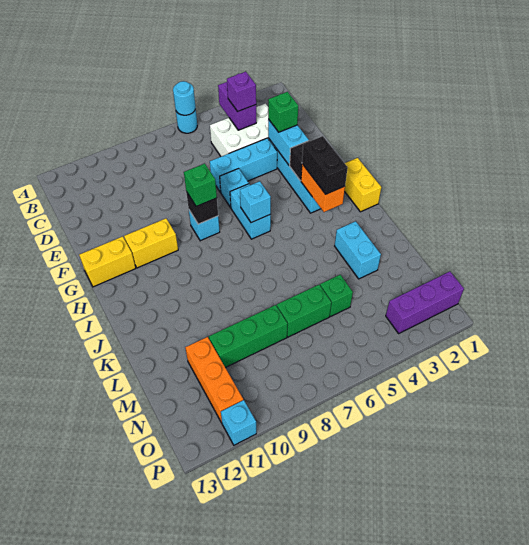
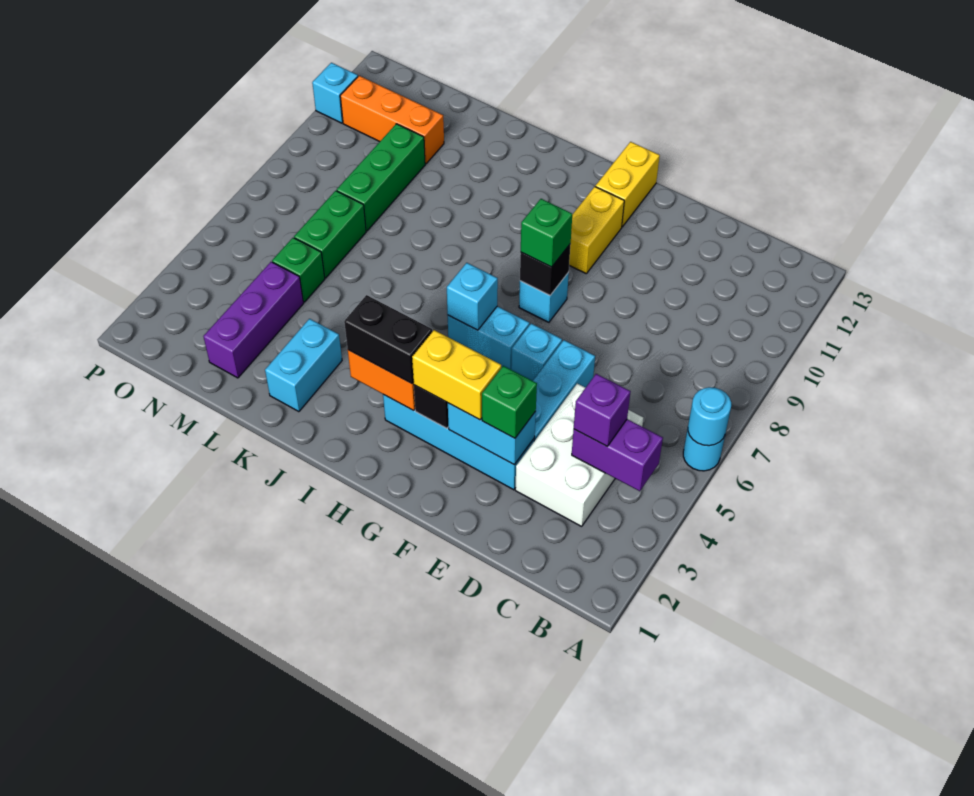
yellow brick H1:I1 level 1 -> yellow brick F3:G3 level 3
cyan brick K3:L3 level 1 -> cyan brick K2:K3 level 1
purple brick O1:O3 level 1 -> purple brick M2:M4 level 1

